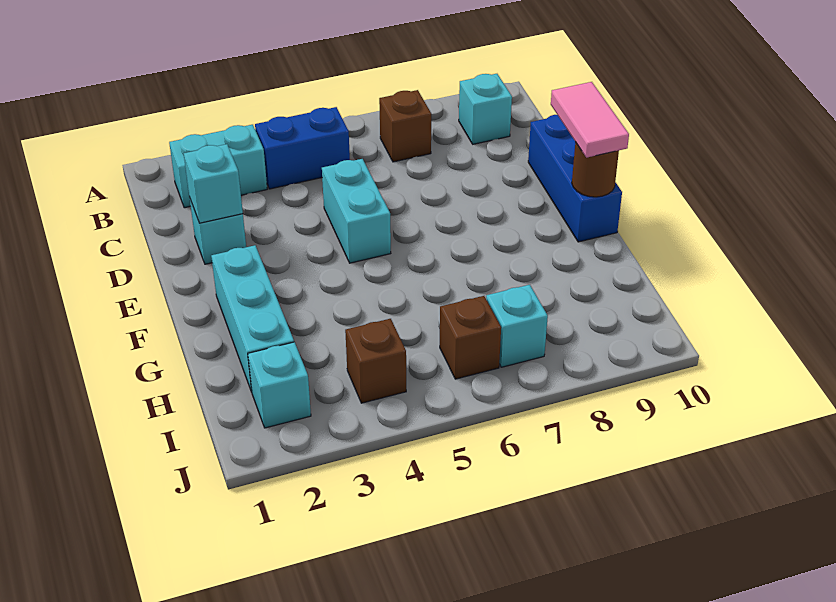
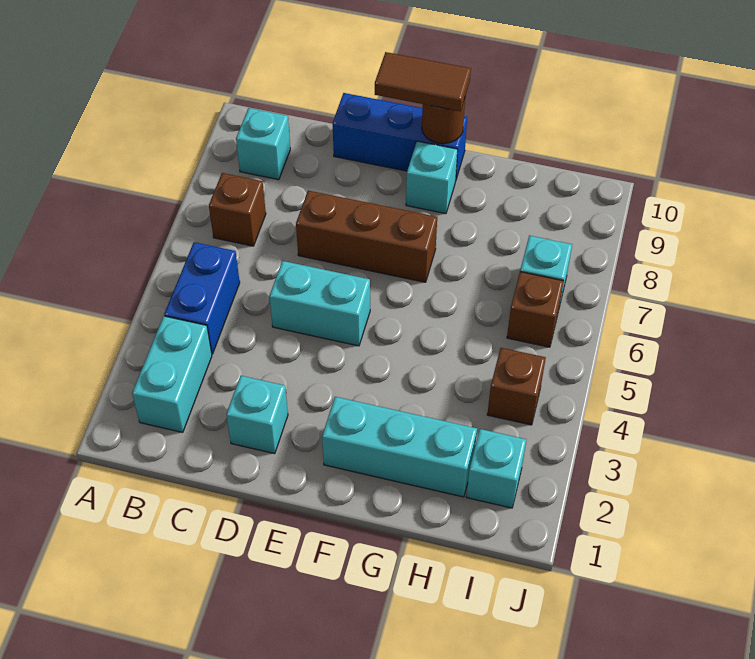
cyan brick D2 level 2 -> cyan brick F9 level 1
none -> brown brick D7:F7 level 1
pink tile E10:F10 level 3 -> brown tile E10:F10 level 3

